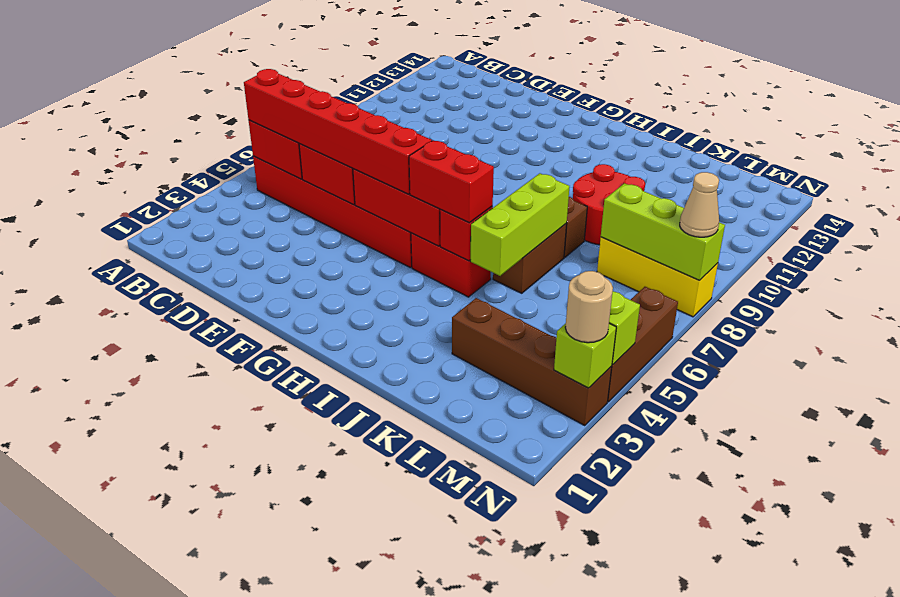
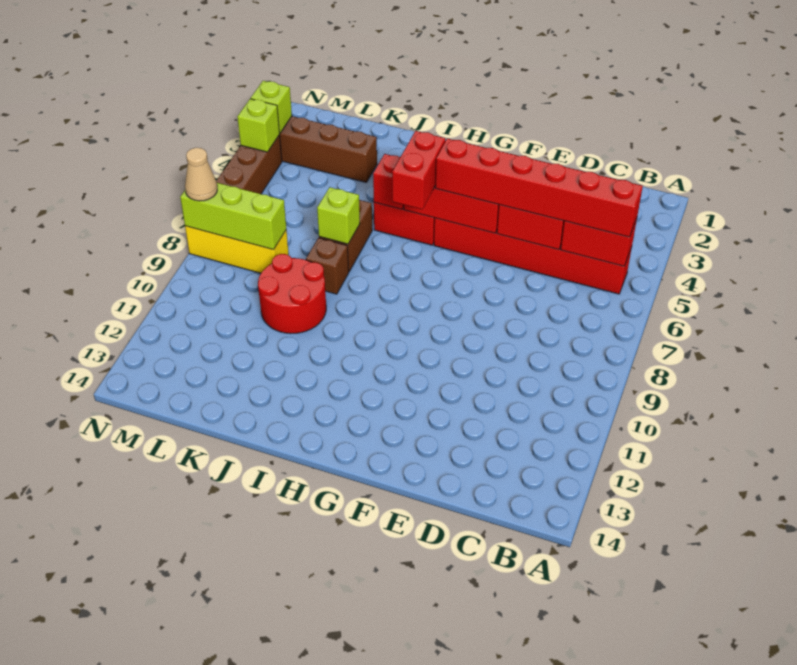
red brick H5:I5 level 3 -> red brick H5:H6 level 3
lime brick J5:J7 level 2 -> lime brick J7 level 2
tan round brick N3 level 3 -> none

